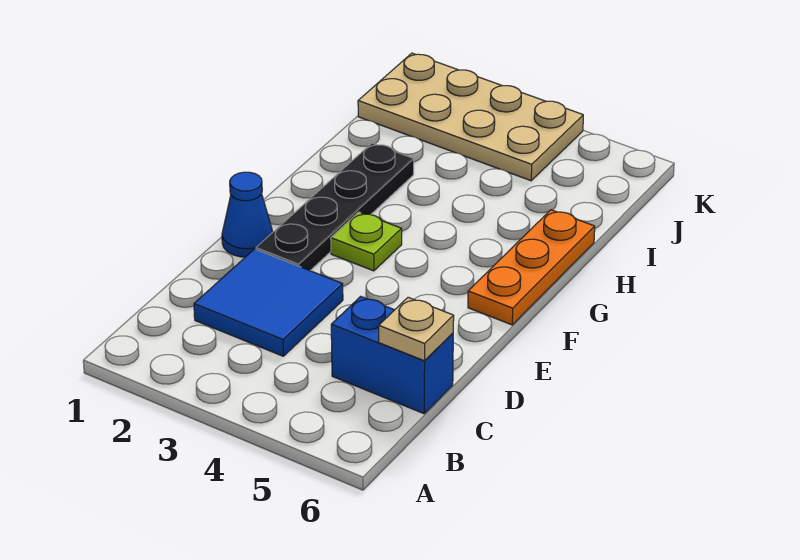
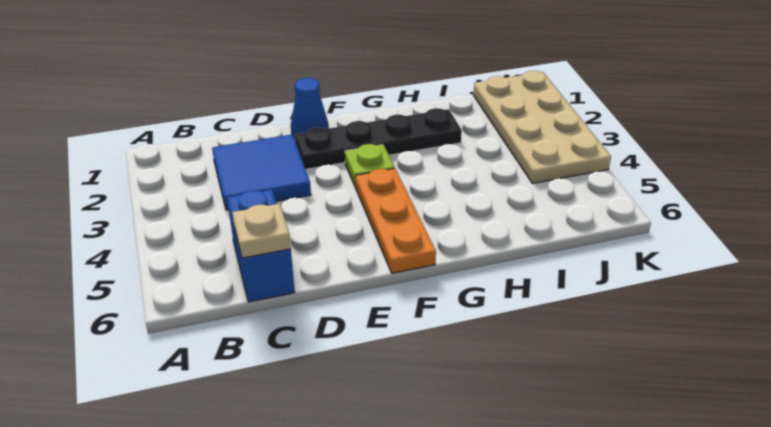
orange plate F6:H6 level 1 -> orange plate F4:F6 level 1

